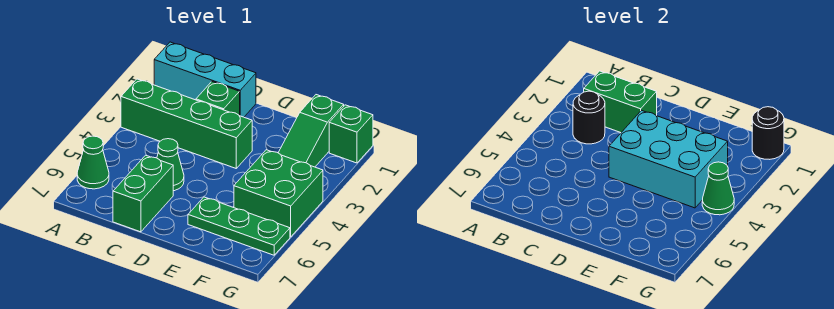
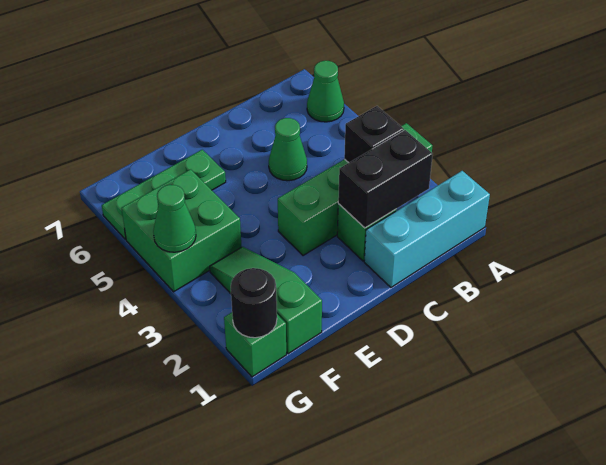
green brick B2:C2 level 2 -> black brick B2:C2 level 2
black round brick B3 level 2 -> black brick B3 level 2
green brick C6:C7 level 1 -> none
cyan brick D3:F4 level 2 -> none

